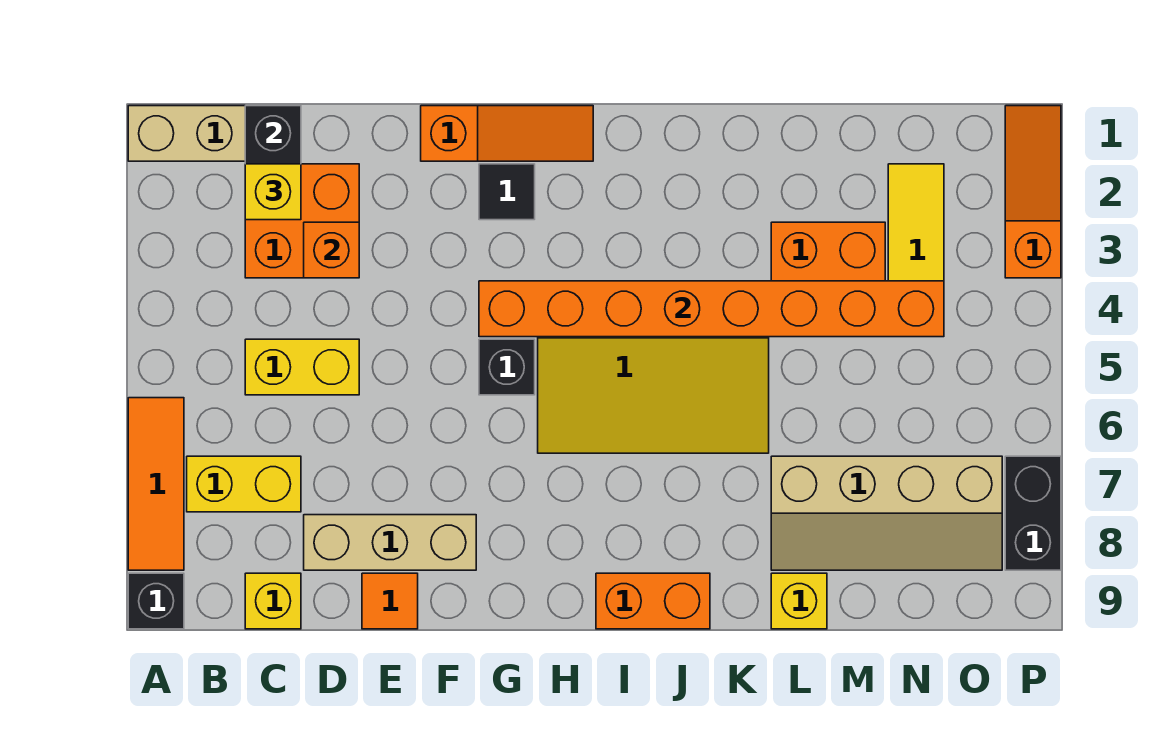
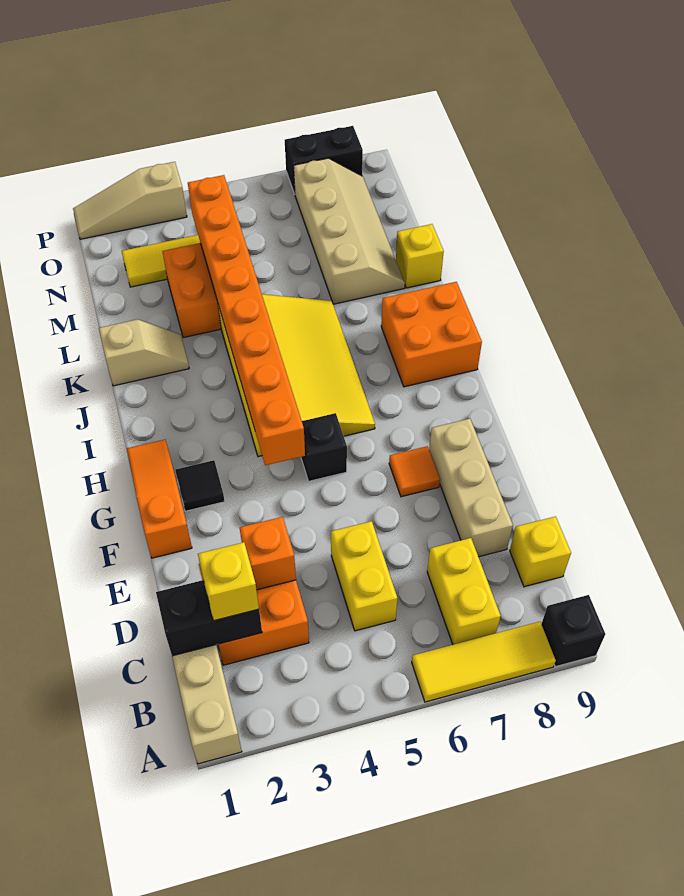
orange tile A6:A8 level 1 -> yellow tile A6:A8 level 1
orange tile E9 level 1 -> orange tile F7 level 1
orange brick I9:J9 level 1 -> orange brick I8:J9 level 1
none -> tan slope K1:K2 level 1 top 1
orange slope P1:P3 level 1 top 3 -> tan slope P1:P3 level 1 top 3

